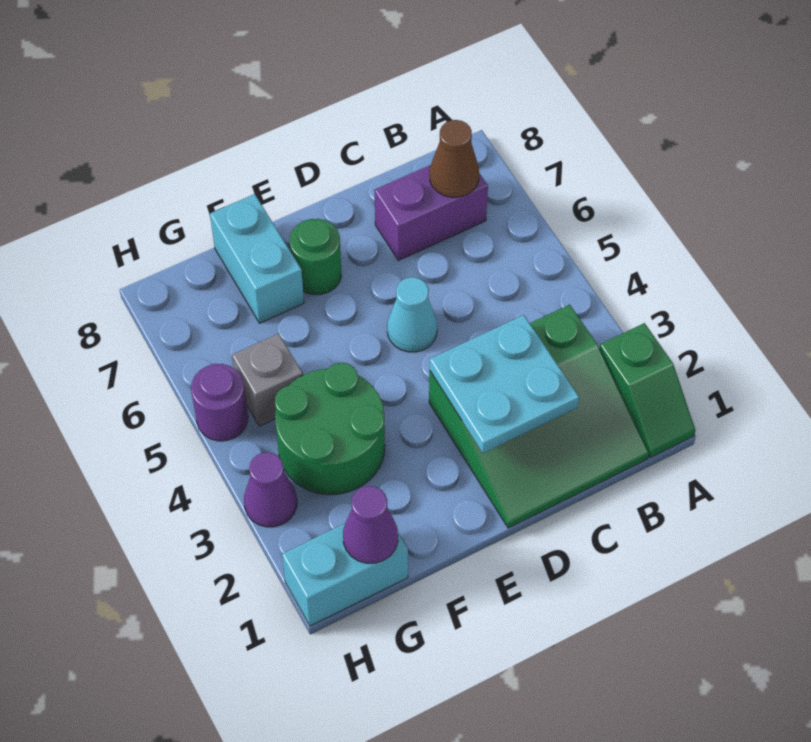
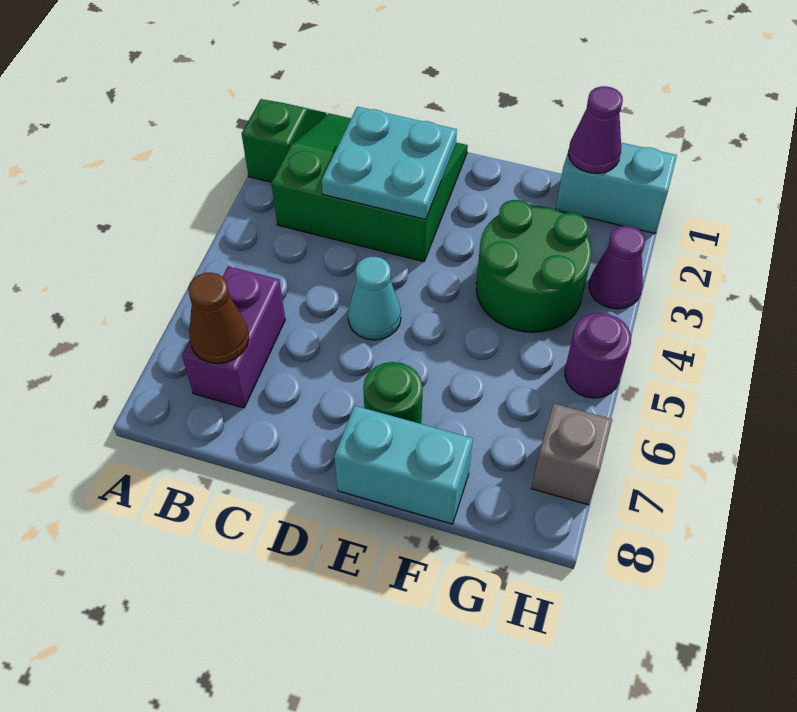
purple brick B7:C7 level 1 -> purple brick B6:B7 level 1
cyan brick F7:F8 level 1 -> cyan brick E8:F8 level 1
grey brick G5 level 1 -> grey brick H7 level 1

